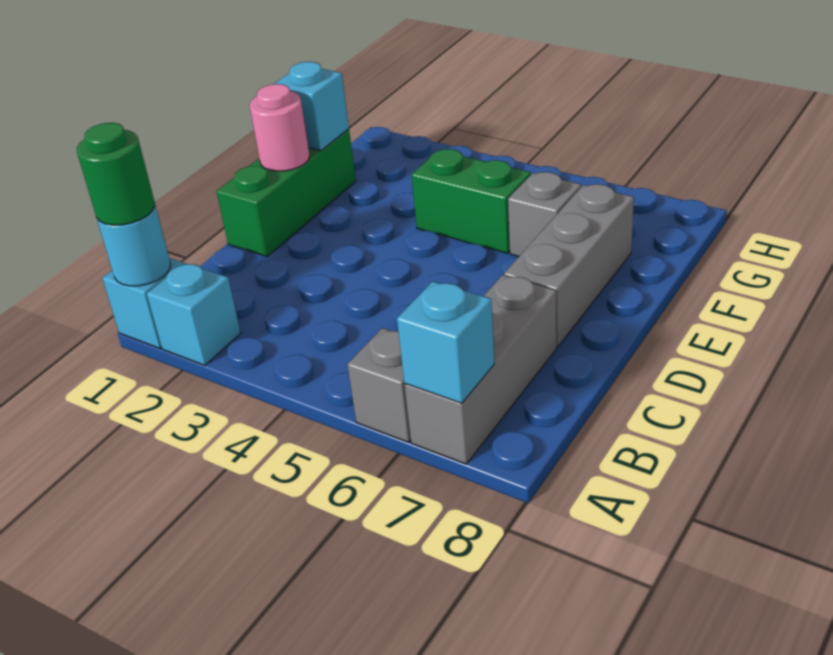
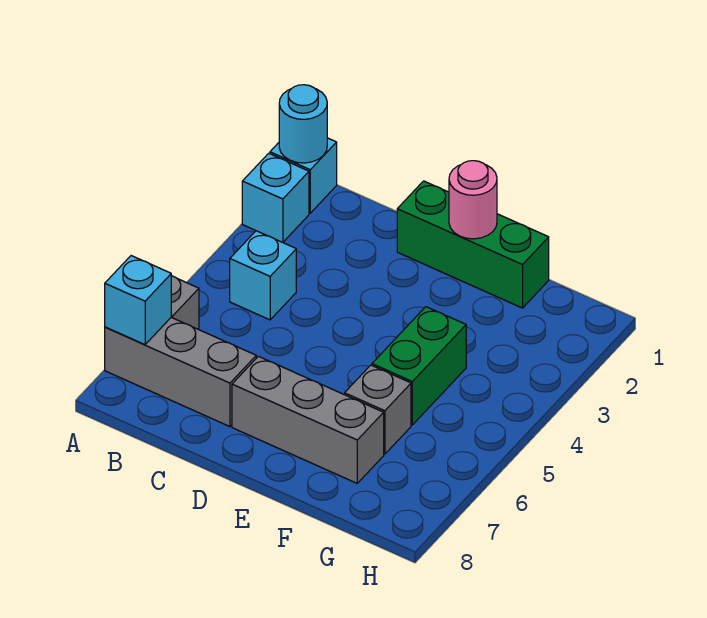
green round brick A1 level 3 -> none
cyan brick F1 level 2 -> cyan brick B4 level 1

